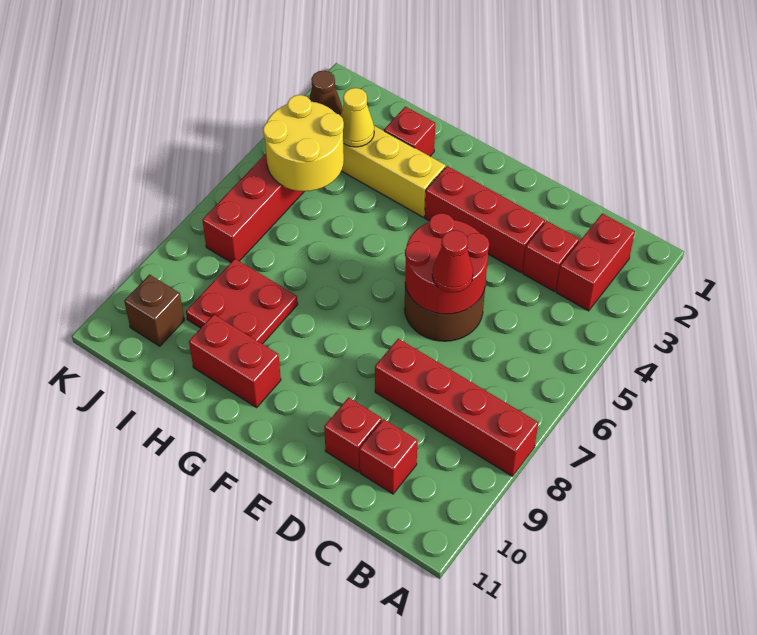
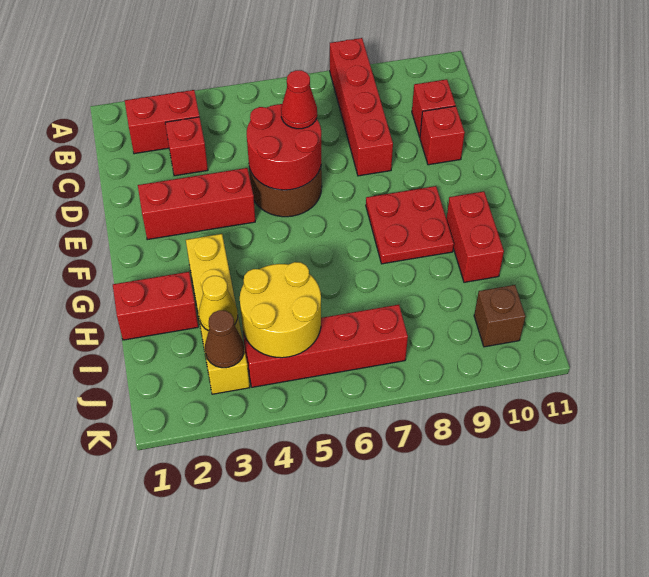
red brick D3:F3 level 1 -> red brick E2:E4 level 1
red brick H2 level 1 -> red brick H1:H2 level 1
red plate H8:I9 level 1 -> red plate F8:G9 level 1

